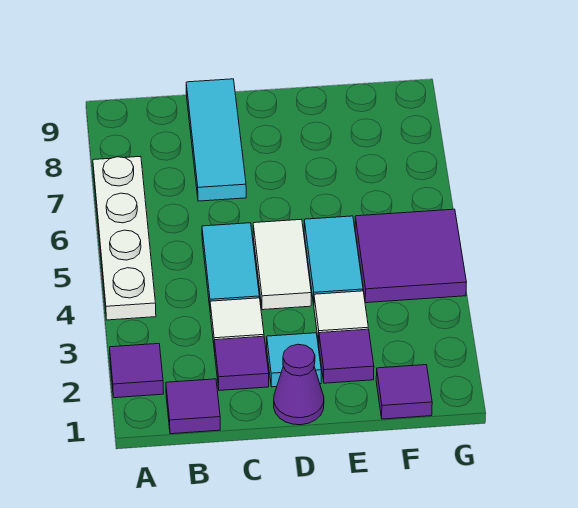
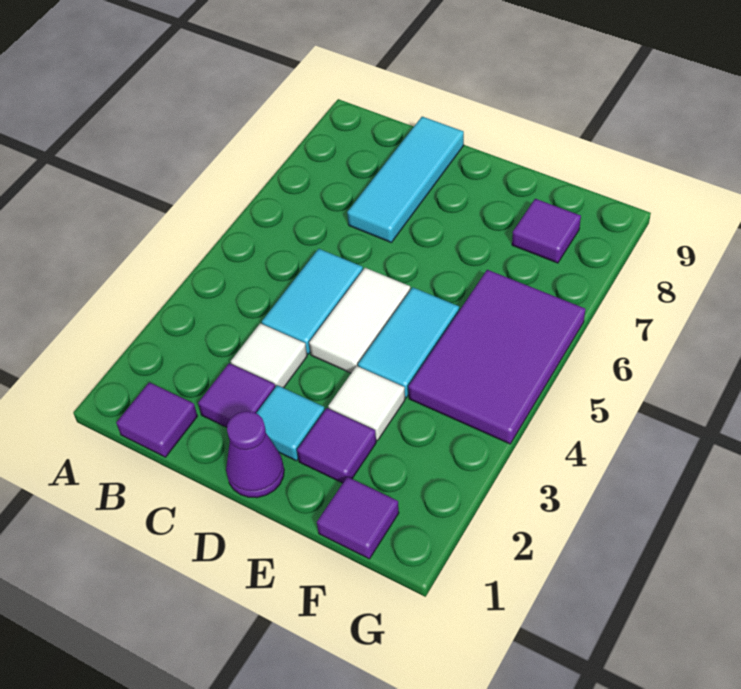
purple tile A2 level 1 -> purple tile F8 level 1
white plate A4:A7 level 1 -> none
purple tile F4:G5 level 1 -> purple tile F4:G6 level 1

